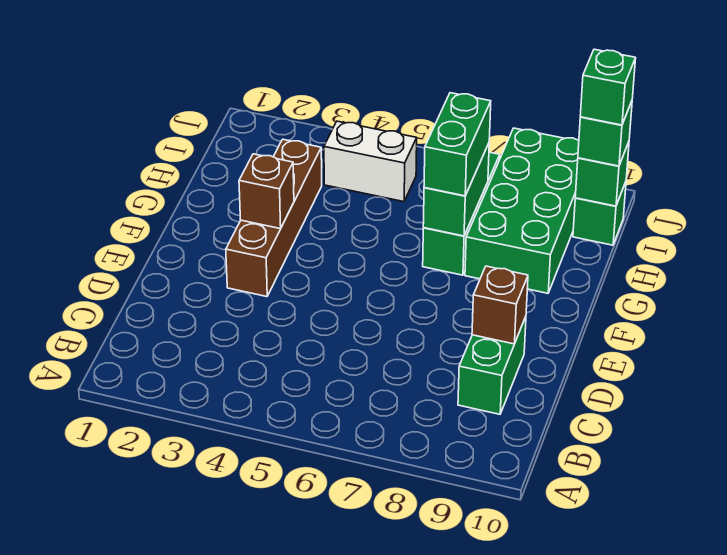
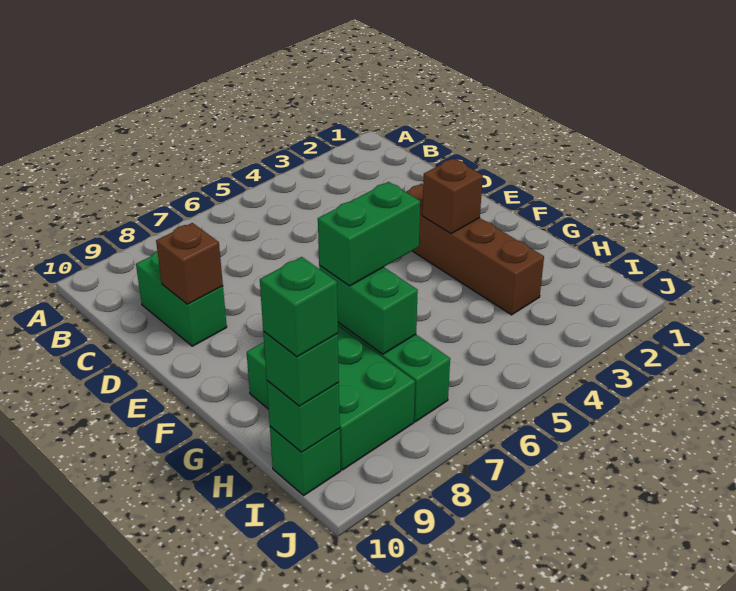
green brick G7:H7 level 3 -> green brick G6:G7 level 3
green brick G8:J9 level 1 -> green brick G8:I9 level 1
white brick I4:I5 level 1 -> none

